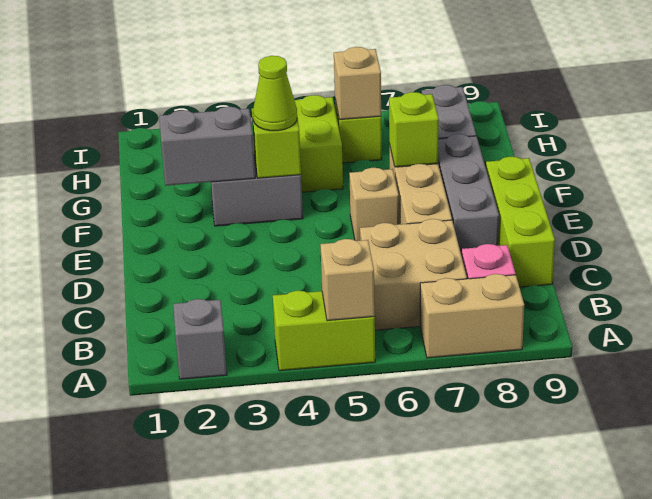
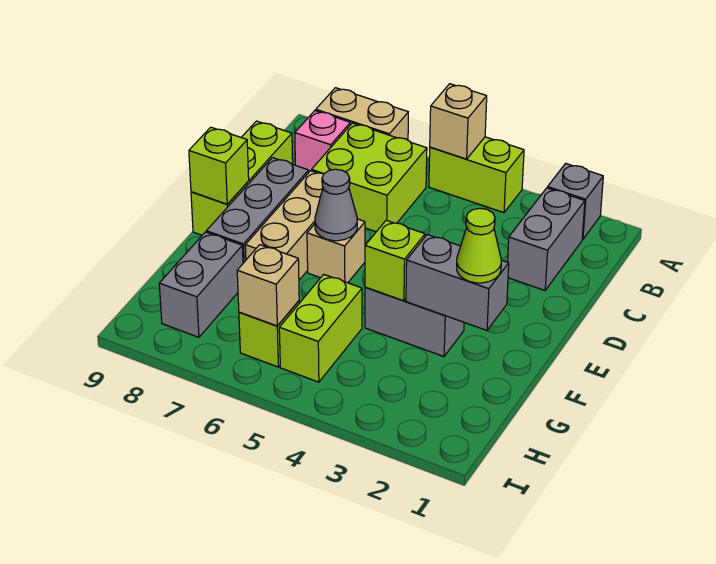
none -> grey brick B2:C2 level 1
tan brick B6:C7 level 1 -> lime brick B6:C7 level 1
none -> grey cone E6 level 2
lime cone F4 level 3 -> lime cone F2 level 3
lime brick F7 level 2 -> lime brick E9 level 2

